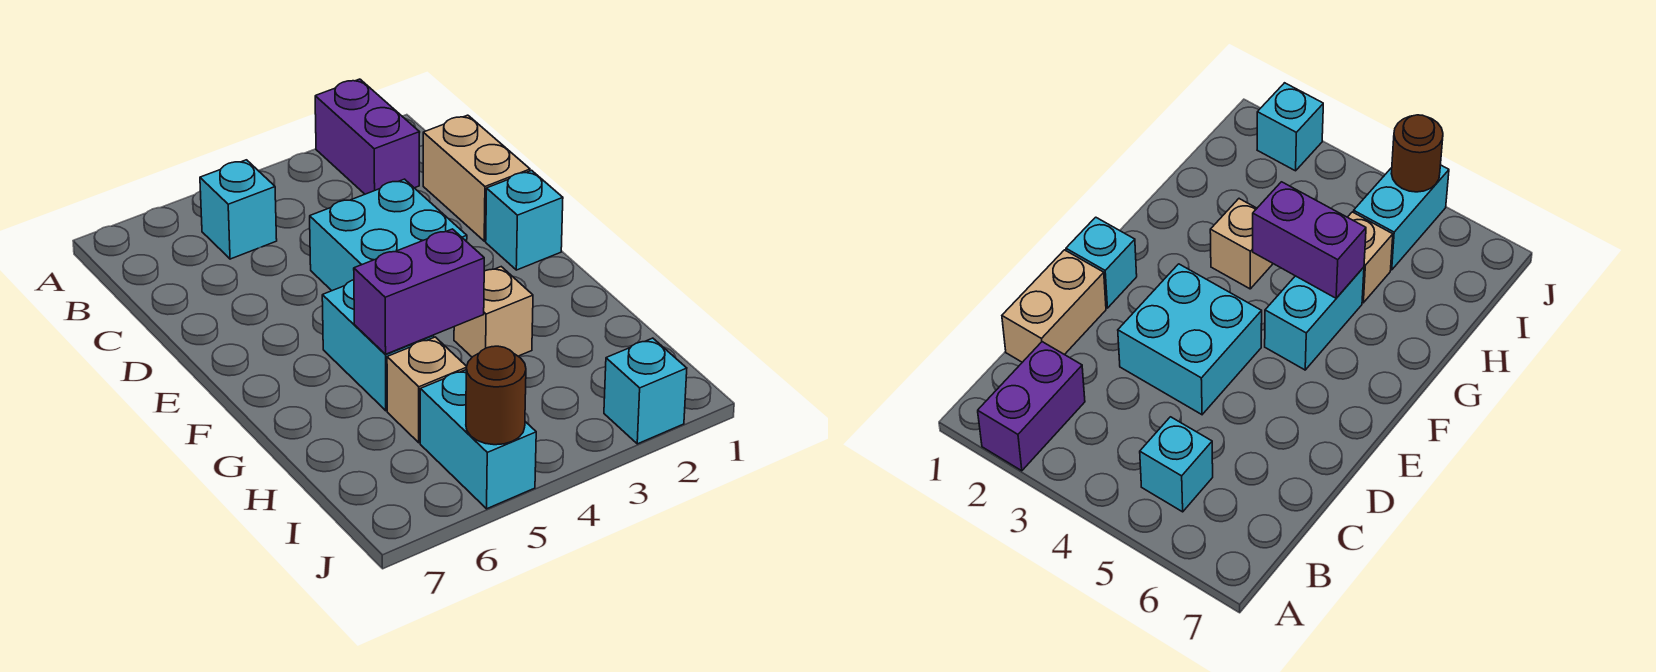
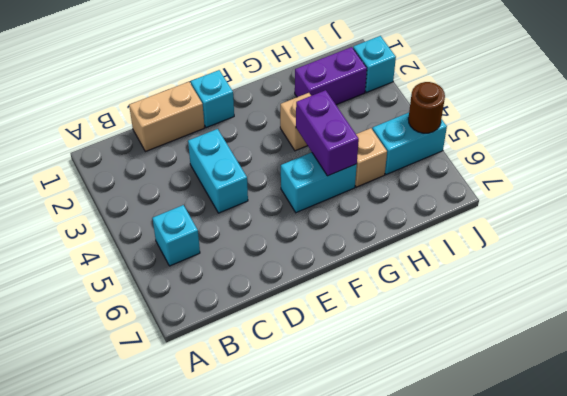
purple brick A2:B2 level 1 -> purple brick H2:I2 level 1
cyan brick D3:E4 level 1 -> cyan brick D3:D4 level 1

